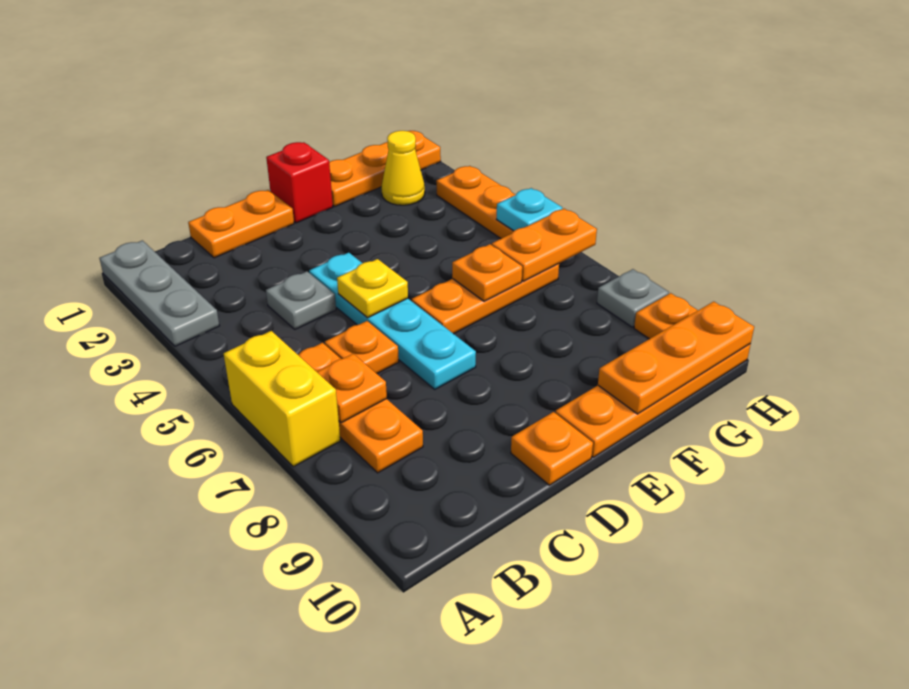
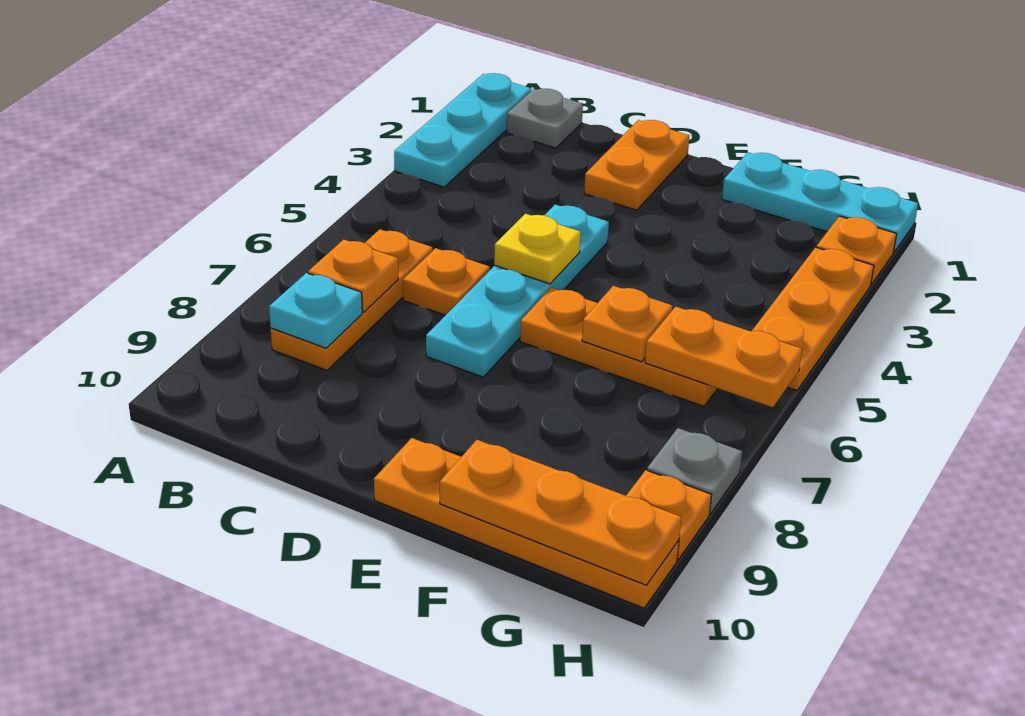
grey plate A1:A3 level 1 -> cyan plate A1:A3 level 1
yellow brick A6:A7 level 1 -> none
orange plate C1:D1 level 1 -> orange plate D1:D2 level 1
grey plate C4 level 1 -> grey plate B1 level 1
orange plate D10 level 1 -> orange plate H2 level 1
red brick E1 level 1 -> none
orange plate F1:H1 level 1 -> cyan plate F1:H1 level 1
yellow cone G2 level 1 -> none
cyan plate H5 level 2 -> cyan plate B8 level 2

